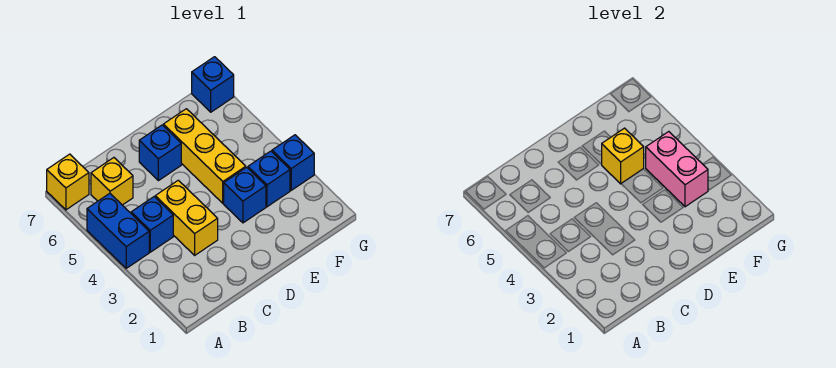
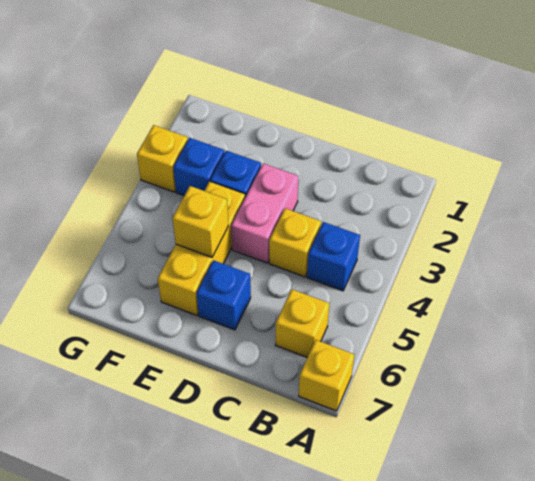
blue brick A4:A5 level 1 -> none
yellow brick C3:C4 level 1 -> yellow brick C4 level 1
pink brick F3:F4 level 2 -> pink brick D3:D4 level 1
blue brick G3 level 1 -> yellow brick G3 level 1
blue brick G7 level 1 -> none

